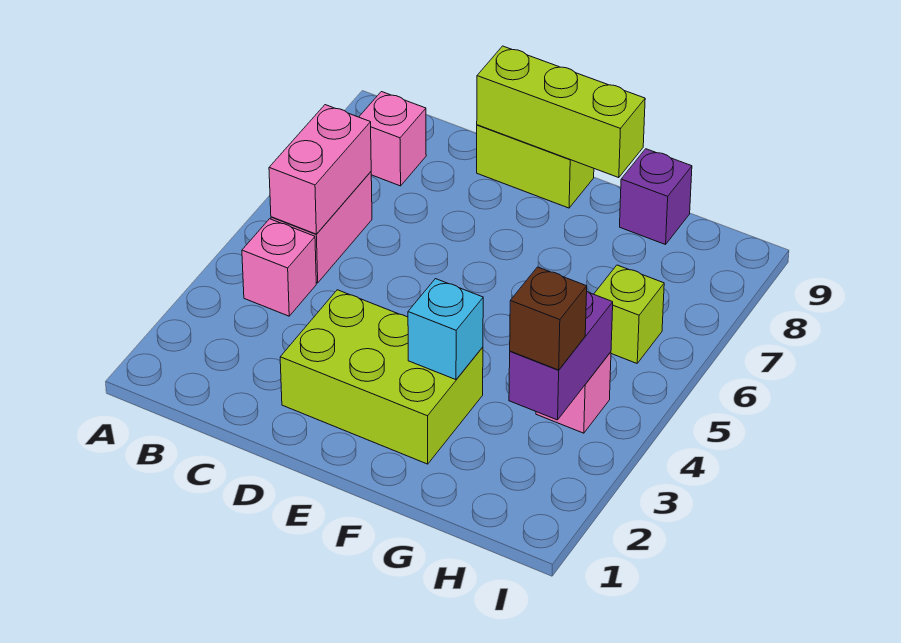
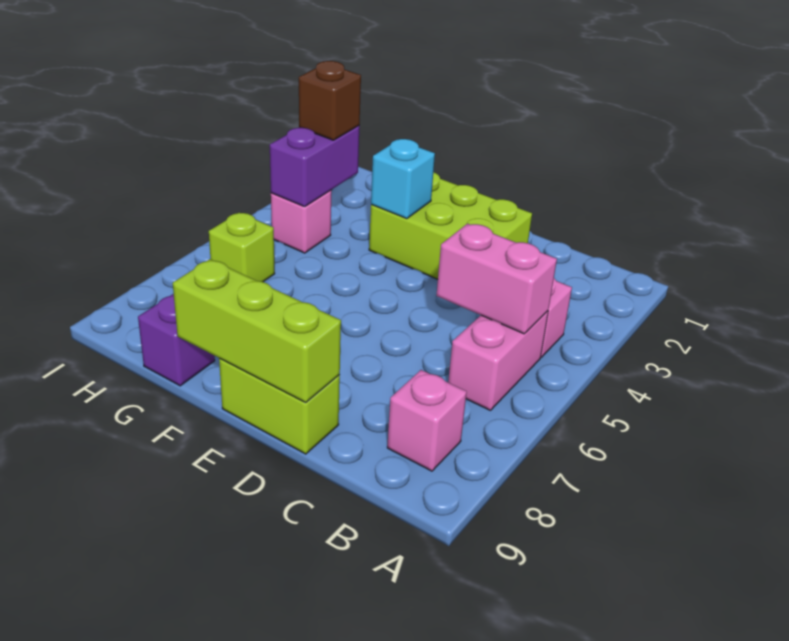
pink brick B5:B6 level 2 -> pink brick B5:C5 level 2

